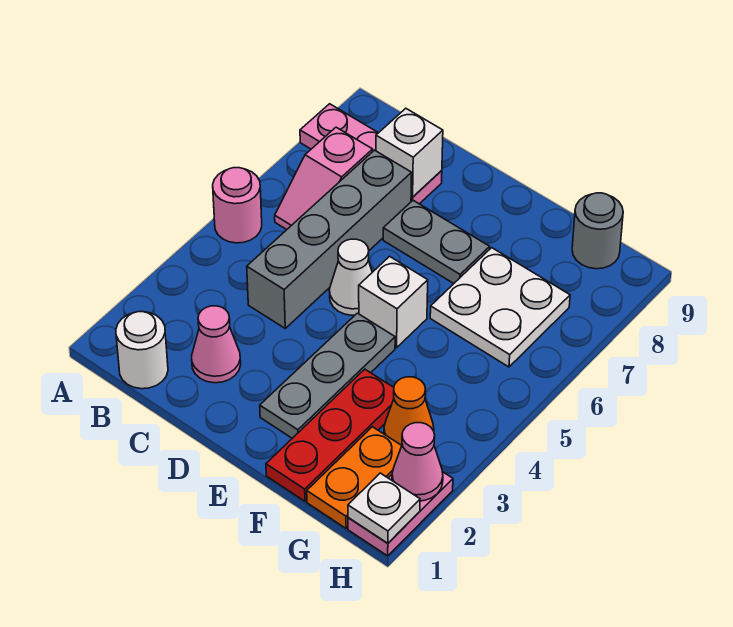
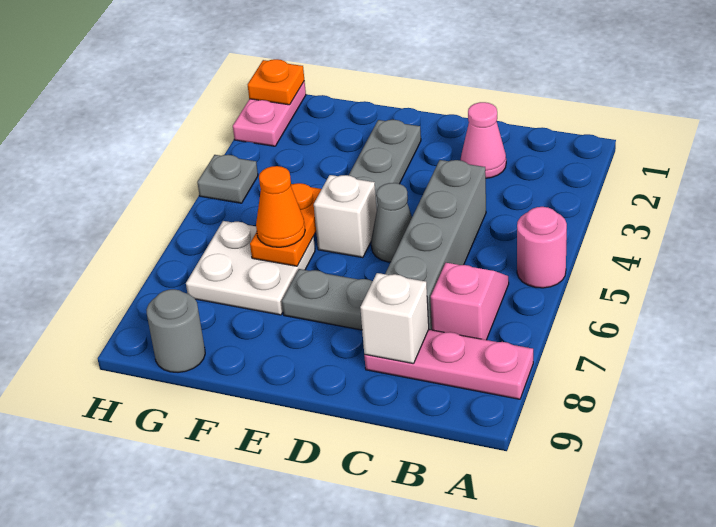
white round brick B1 level 1 -> none
white cone D5 level 1 -> grey cone D5 level 1
red plate F1:F3 level 1 -> none
orange plate G1:G2 level 1 -> orange plate F5:F6 level 2
orange cone G3 level 1 -> orange cone F6 level 3
white plate H1 level 2 -> orange plate H1 level 2
pink cone H2 level 2 -> none
none -> grey plate H4 level 1

